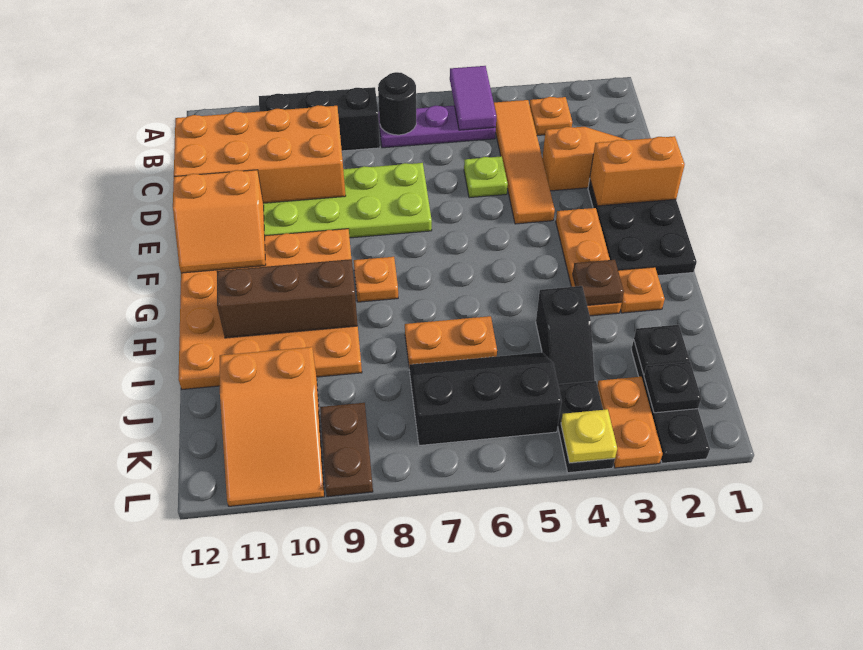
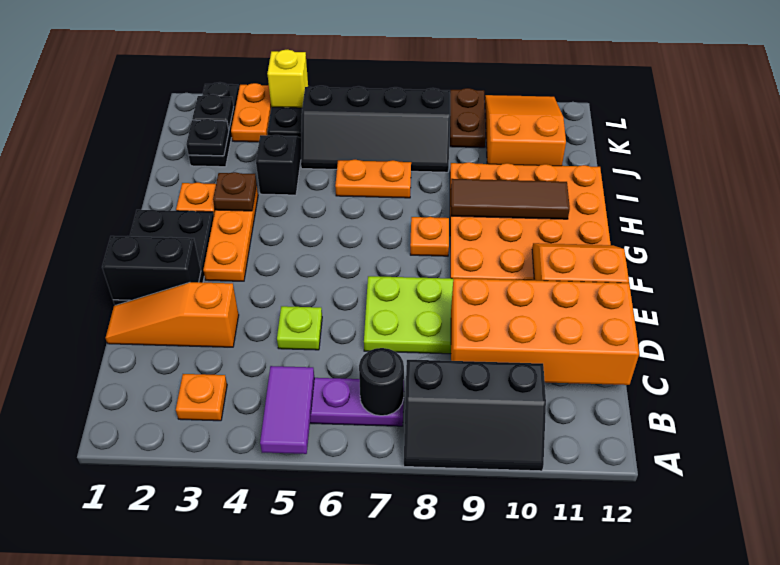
orange tile B4:E4 level 1 -> none
orange brick E1:E2 level 2 -> black brick E1:E2 level 2
brown brick H9:H11 level 2 -> brown tile H9:H11 level 2
black slope J5:K7 level 1 top K -> black slope J5:K8 level 1 top K
yellow plate L4 level 2 -> yellow brick L4 level 2

